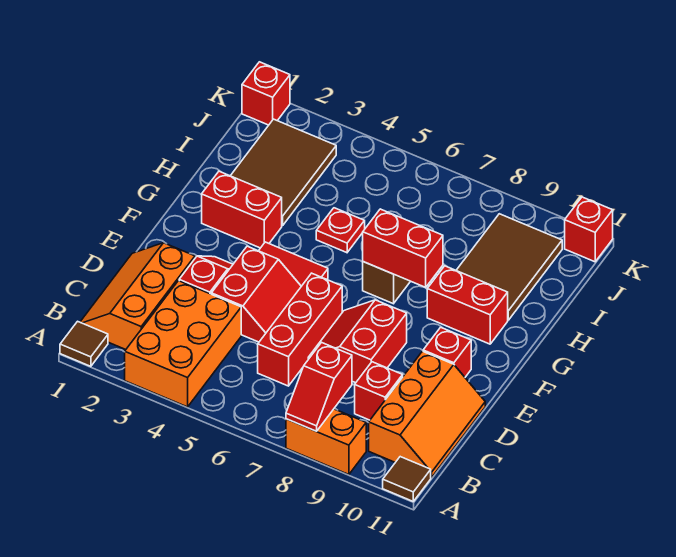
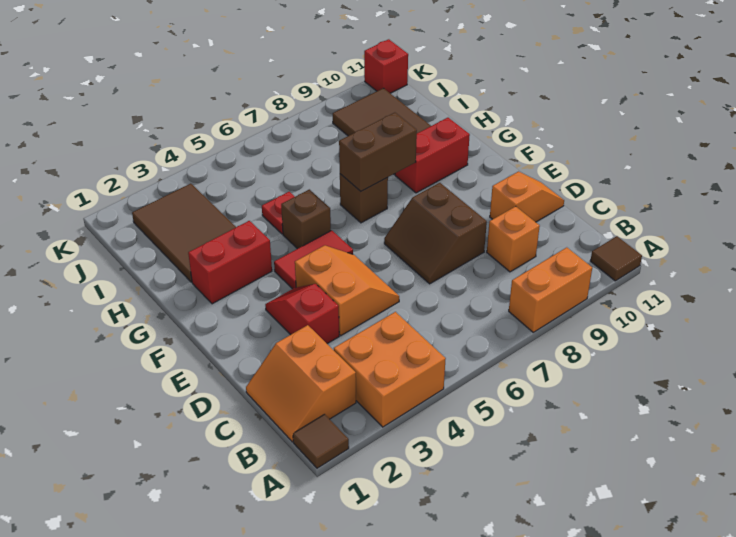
orange brick A3:C4 level 1 -> orange brick A3:B4 level 1
red slope A8:B8 level 2 top B -> none
orange slope B1:D2 level 1 top 2 -> orange slope B1:C2 level 1 top 2
orange slope B10:D11 level 1 top 10 -> orange slope D10:D11 level 1 top 10
red brick C6:E6 level 1 -> none
red brick C9 level 1 -> orange brick C9 level 1
red slope D4:E5 level 1 top 4 -> orange slope D4:E5 level 1 top 4
red slope D7:E8 level 1 top 8 -> brown slope D7:E8 level 1 top 8
red brick E10 level 1 -> none
none -> brown brick G5 level 1
red brick G7:G8 level 2 -> brown brick G7:G8 level 2
red brick K1 level 1 -> none

